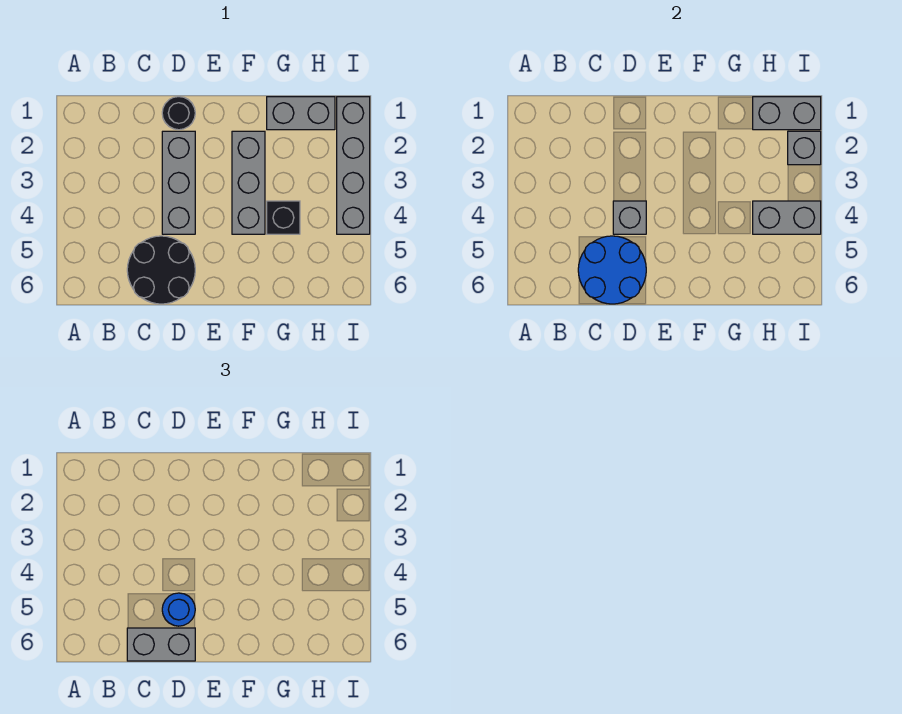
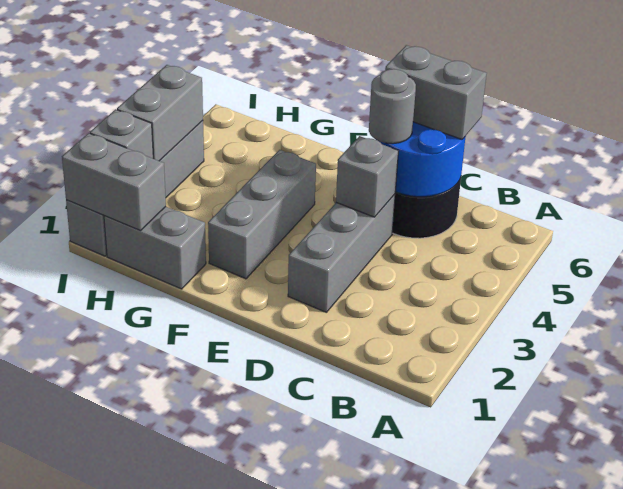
black round brick D1 level 1 -> none
blue round brick D5 level 3 -> grey round brick D5 level 3
black brick G4 level 1 -> none
grey brick H4:I4 level 2 -> grey brick I3:I4 level 2

